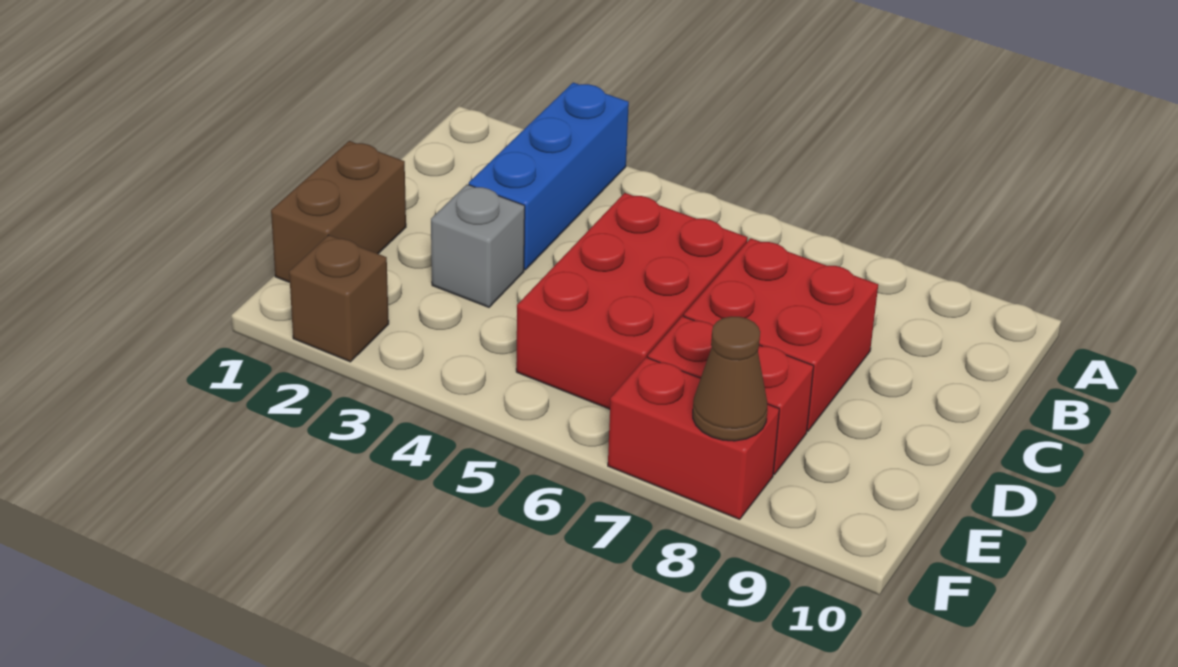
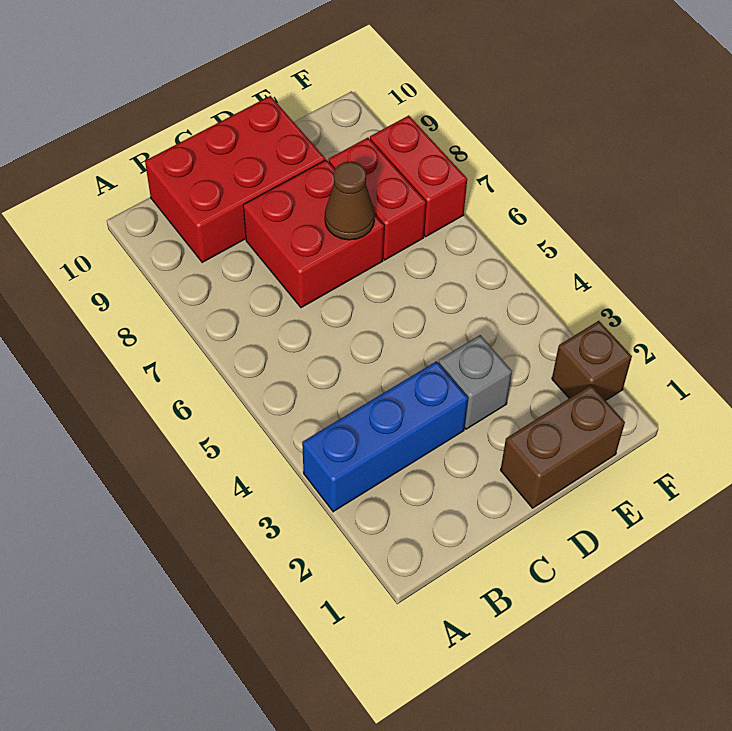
red brick C5:E6 level 1 -> red brick B9:D10 level 1
brown cone F8 level 2 -> brown cone D7 level 2

